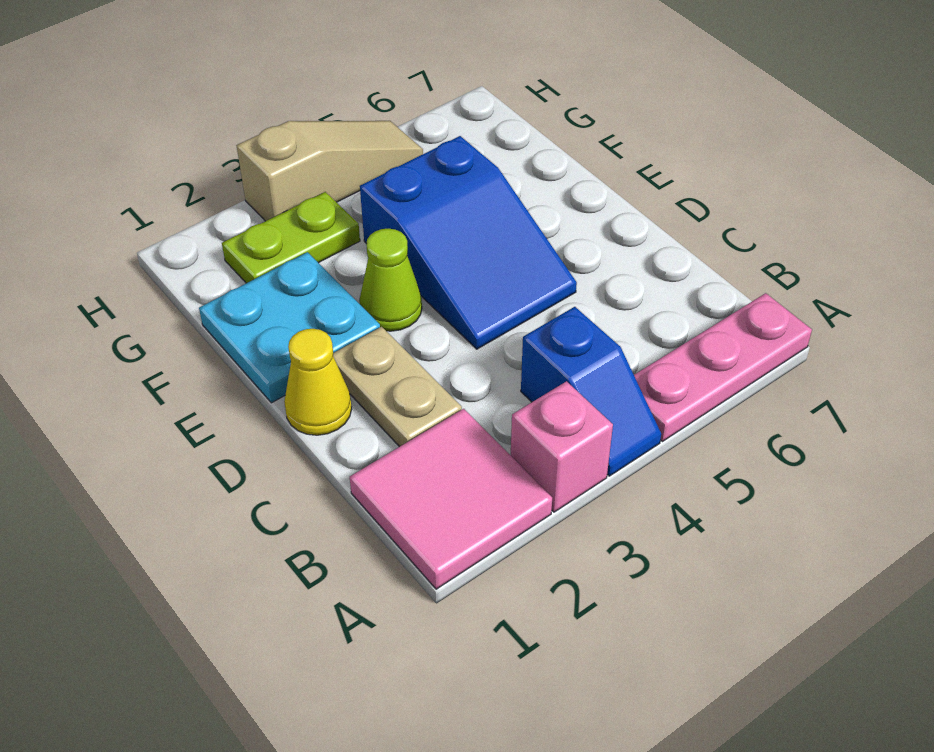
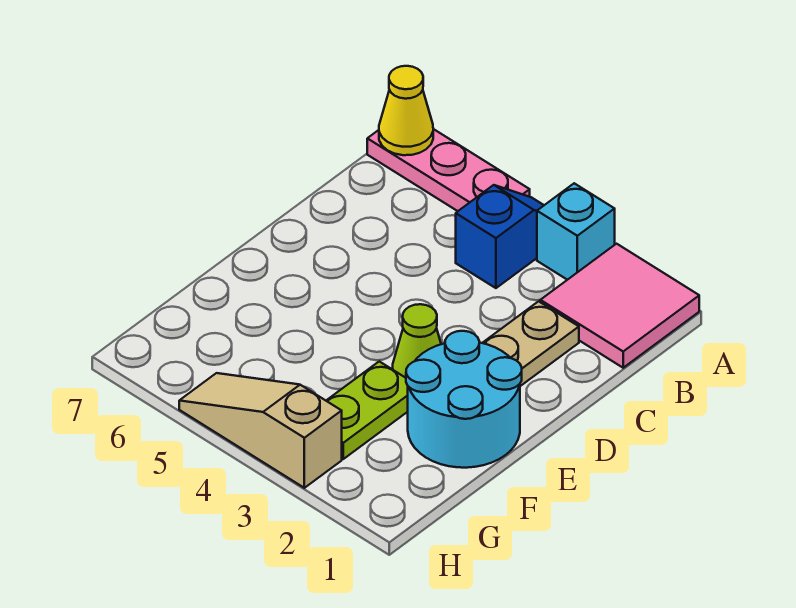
pink brick A3 level 1 -> cyan brick A3 level 1
yellow cone D1 level 1 -> yellow cone A7 level 2
blue slope D4:F5 level 1 top F -> none
cyan plate E1:F2 level 1 -> cyan round brick E1:F2 level 1
lime plate G2:G3 level 1 -> lime plate F3:G3 level 1

